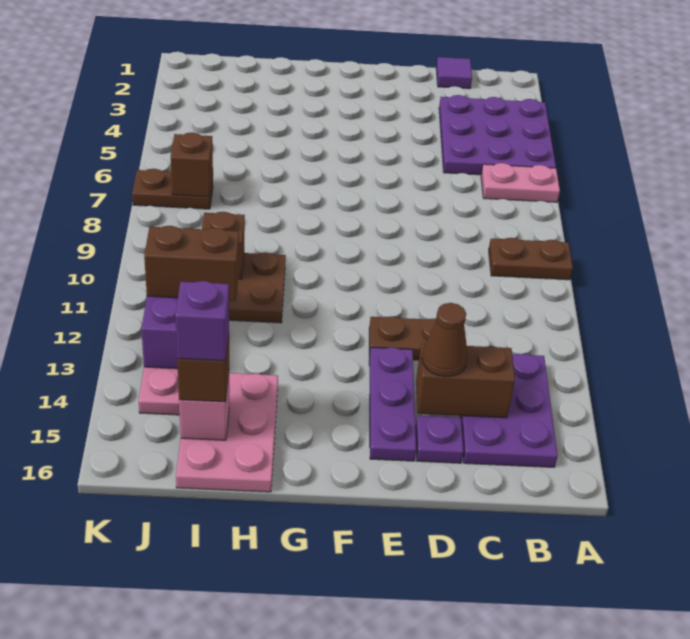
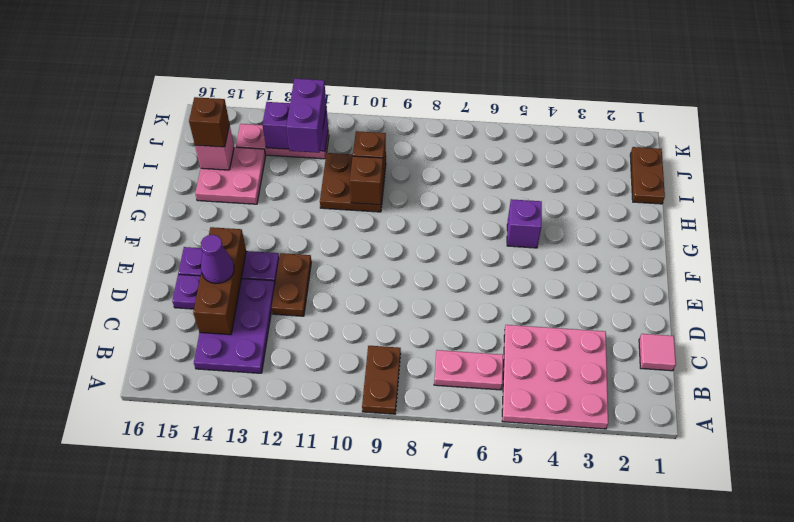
purple plate A3:C5 level 1 -> pink plate A3:C5 level 1
pink plate A6:B6 level 1 -> pink plate B6:B7 level 1
purple plate B13:C15 level 1 -> purple plate B13:D14 level 1
purple tile C1 level 1 -> pink tile C1 level 1
brown brick C14:D14 level 2 -> brown brick C14:E14 level 2
brown cone D14 level 3 -> purple cone D14 level 3
pink plate H14:I16 level 1 -> pink plate H14:I15 level 1
brown brick I12:J12 level 3 -> purple brick I12:J12 level 3
purple brick I15 level 4 -> purple brick G5 level 1
brown plate J7:K7 level 1 -> brown plate I1:J1 level 1
brown brick J7 level 2 -> brown brick H10 level 2

